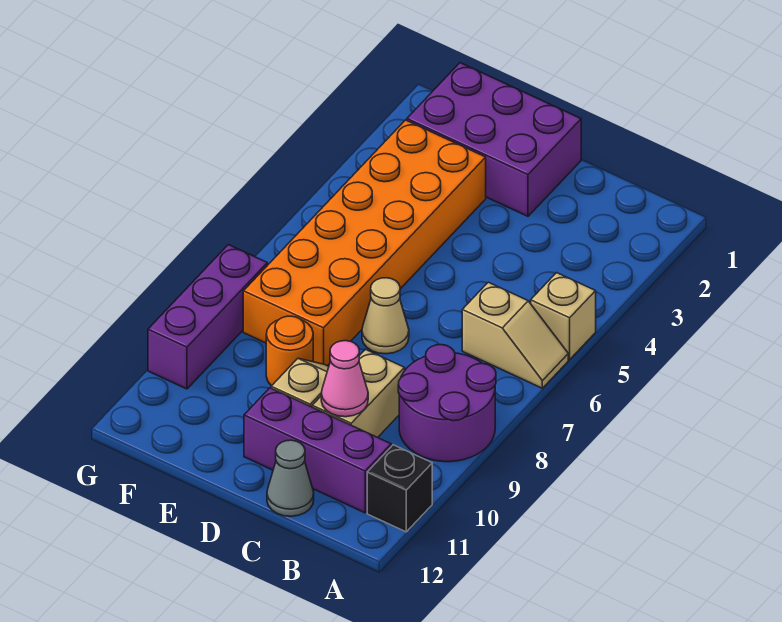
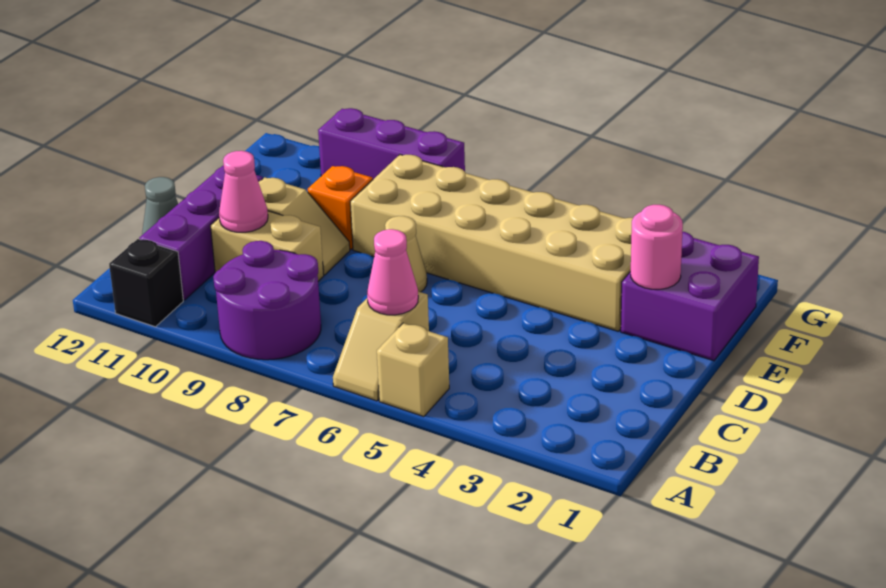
none -> pink cone B6 level 2
purple brick D1:F2 level 1 -> purple brick E1:F2 level 1
none -> pink round brick E2 level 2
orange brick E3:F8 level 1 -> tan brick E3:F8 level 1
orange round brick E9 level 1 -> orange brick E9 level 1

